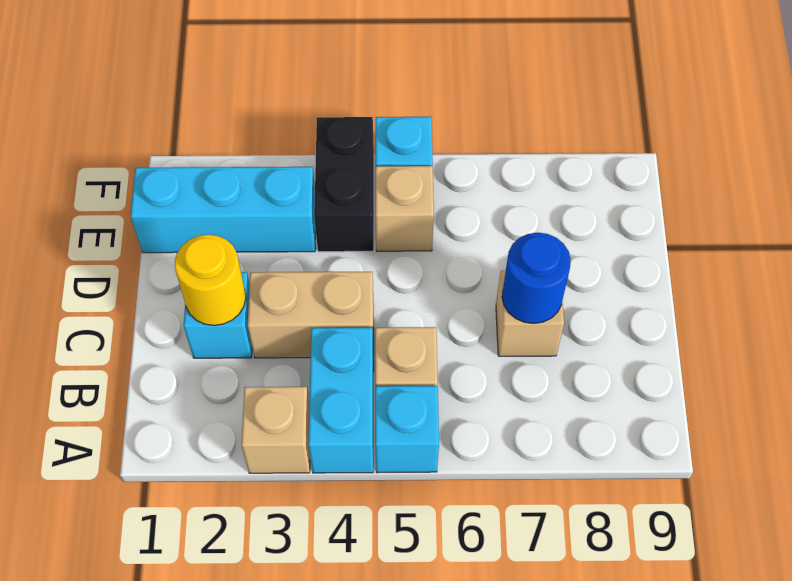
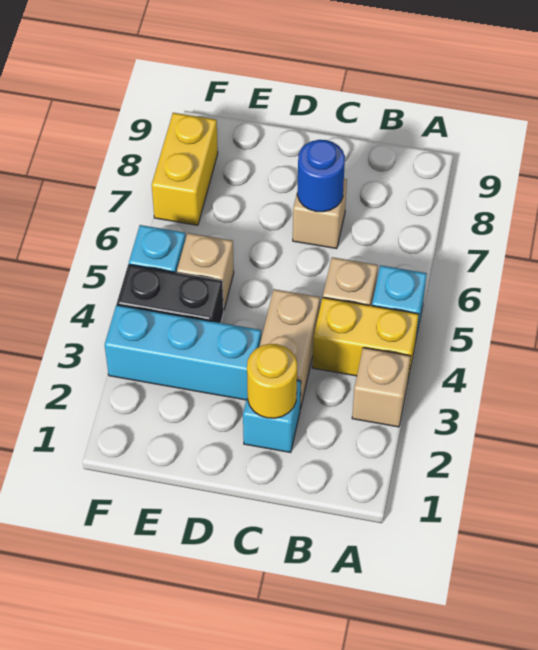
cyan brick A4:B4 level 1 -> yellow brick A4:B4 level 1
cyan brick E1:E3 level 1 -> cyan brick D3:F3 level 1
none -> yellow brick F7:F8 level 1

